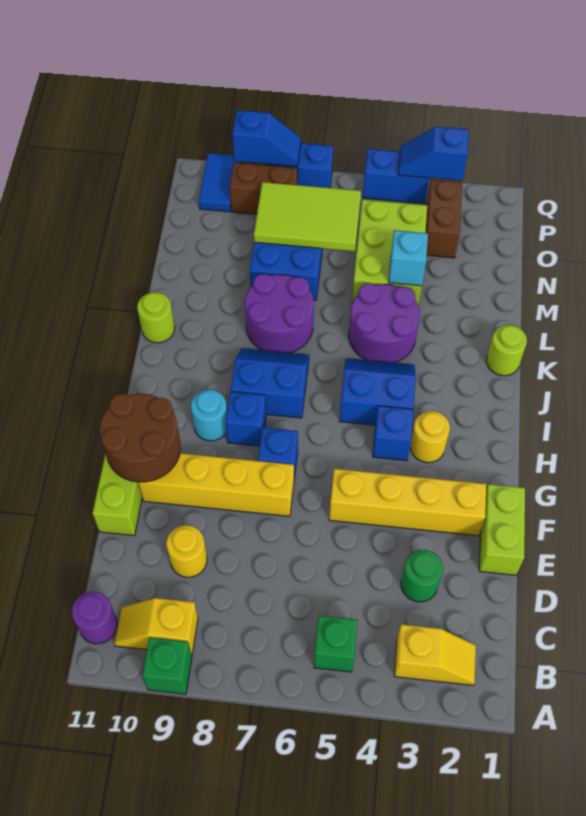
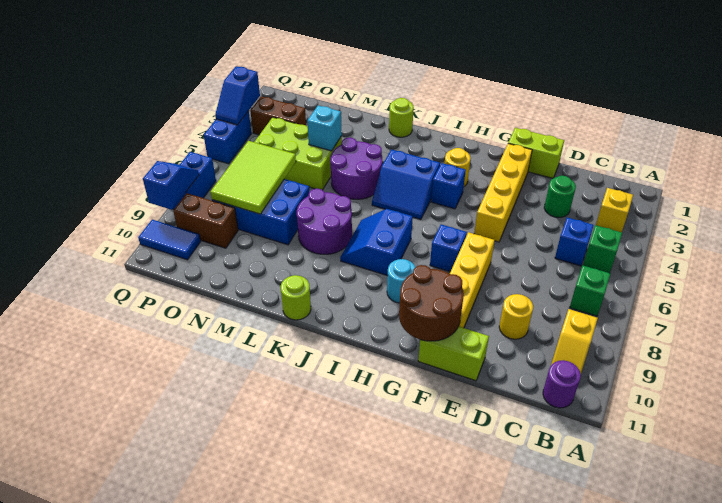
green brick A9 level 1 -> green brick B7 level 1
blue brick H8 level 1 -> blue brick C5 level 1
blue slope I4:J5 level 1 top I -> blue slope I4:J5 level 1 top 4
brown brick P8:P9 level 1 -> brown brick O9:P9 level 1

